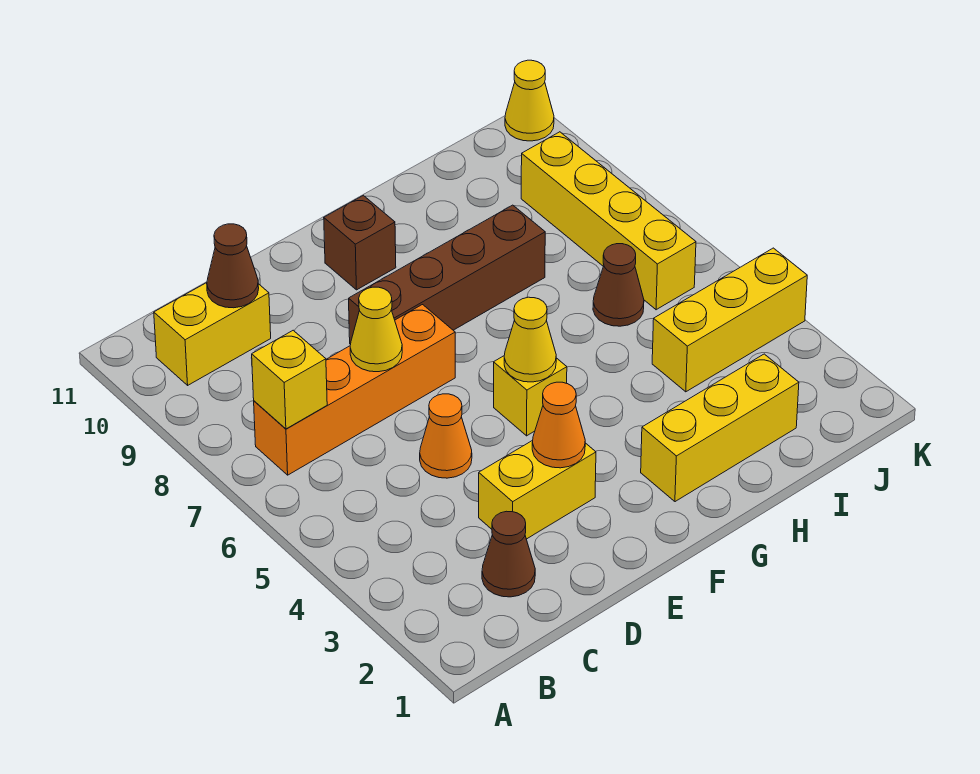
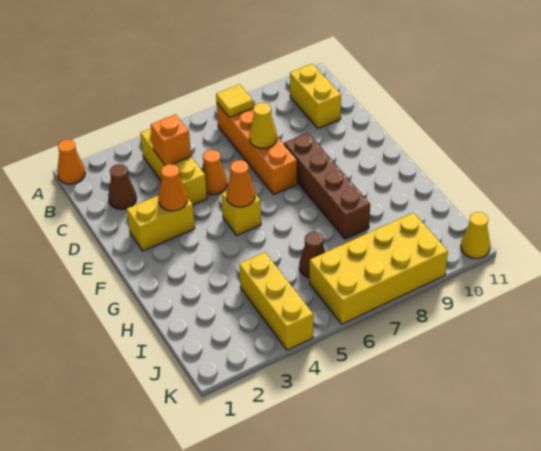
none -> orange cone A1 level 1
yellow brick B7 level 2 -> yellow tile B7 level 2
none -> orange brick C4 level 2
brown cone C10 level 2 -> none
yellow brick D3:E3 level 1 -> yellow brick E2:E3 level 1
yellow cone F5 level 2 -> orange cone F5 level 2
brown brick F10 level 1 -> none
yellow brick G2:I2 level 1 -> yellow brick B4:D4 level 1
yellow brick J6:J9 level 1 -> yellow brick J6:K9 level 1

